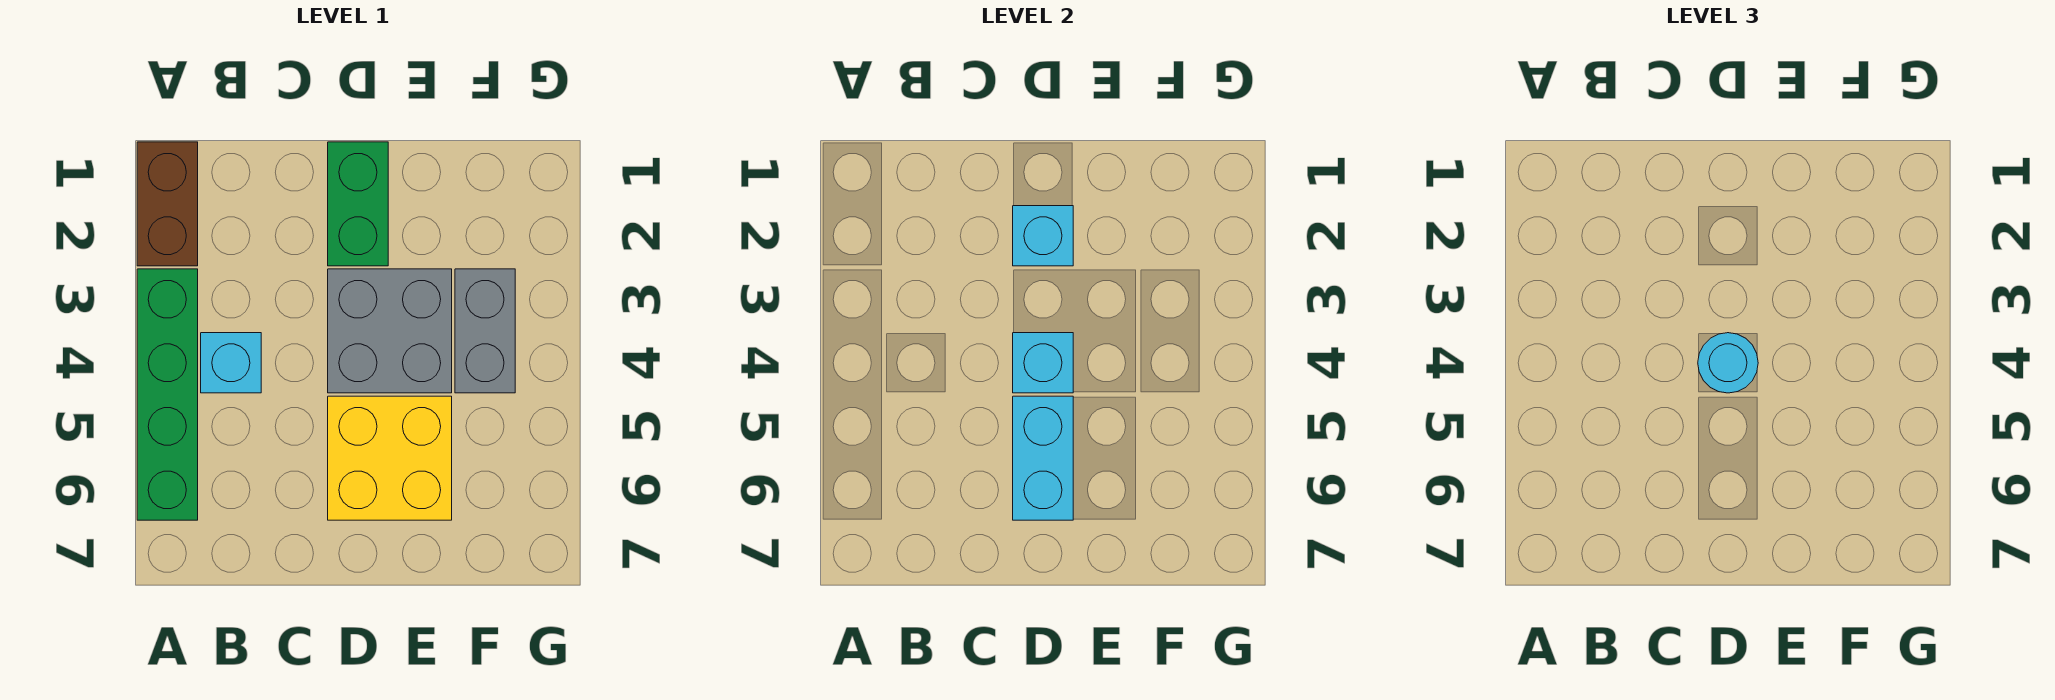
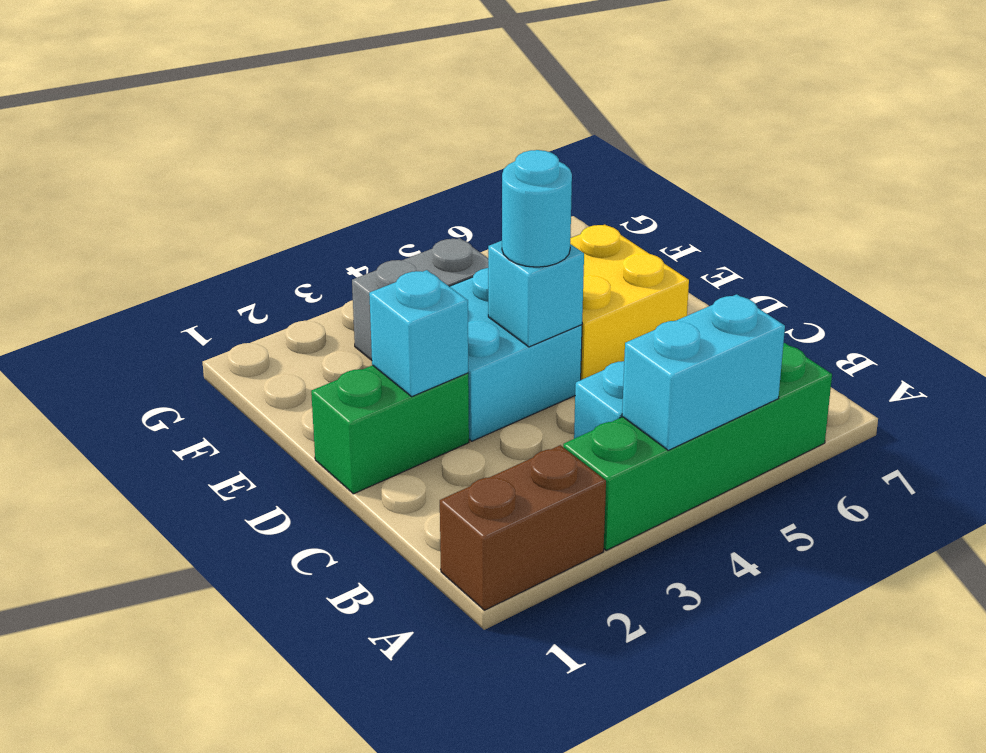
grey brick D3:E4 level 1 -> cyan brick D3:E4 level 1
cyan brick D5:D6 level 2 -> cyan brick A4:A5 level 2

